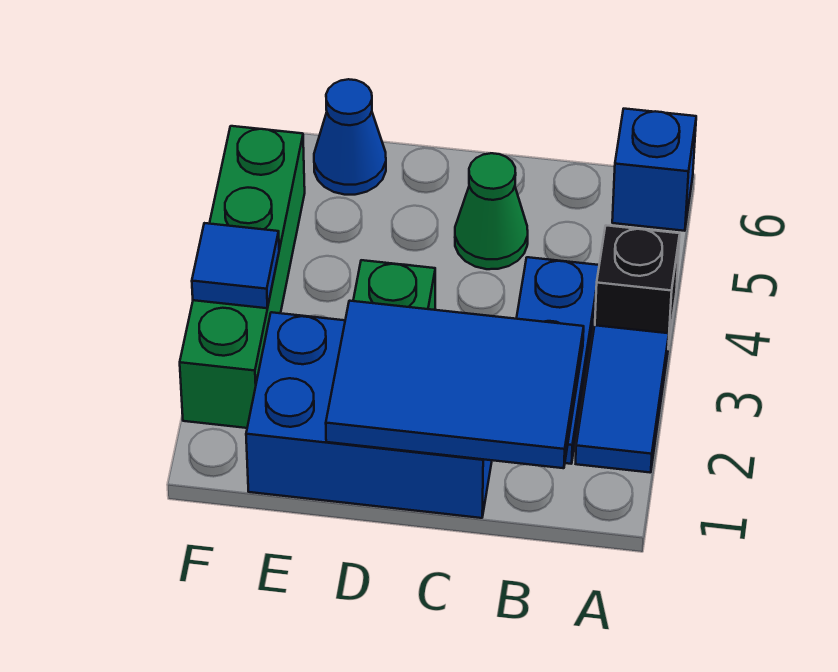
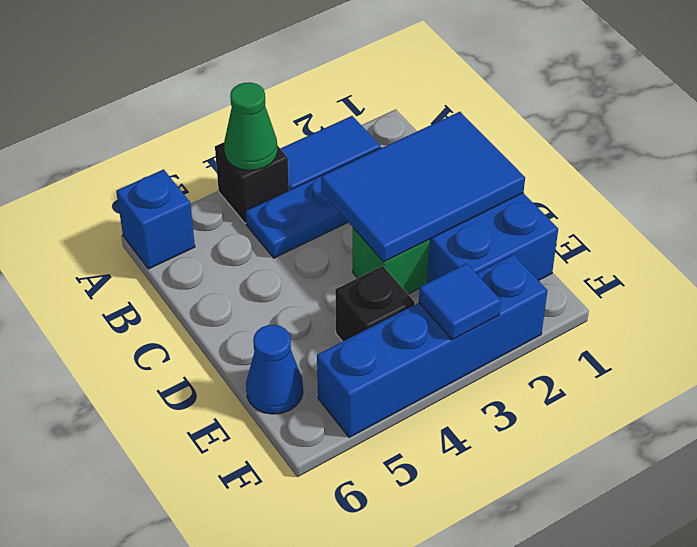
blue tile B1:D2 level 2 -> blue tile C1:D3 level 2
green cone C5 level 1 -> green cone A4 level 2
none -> black brick E4 level 1
green brick F2:F5 level 1 -> blue brick F2:F5 level 1

